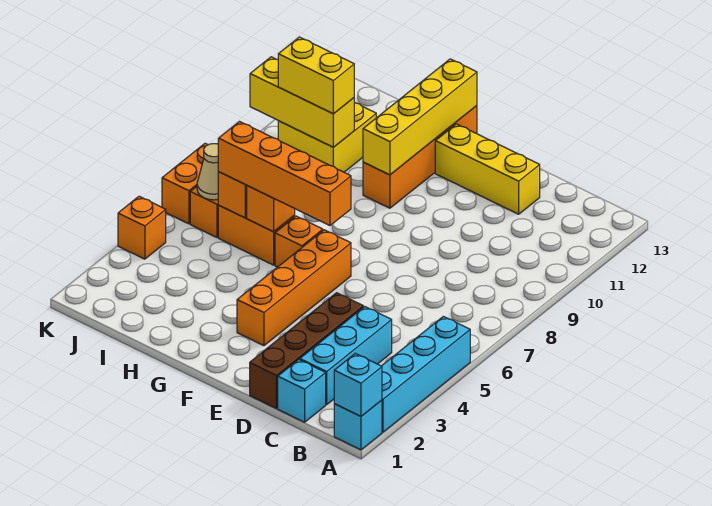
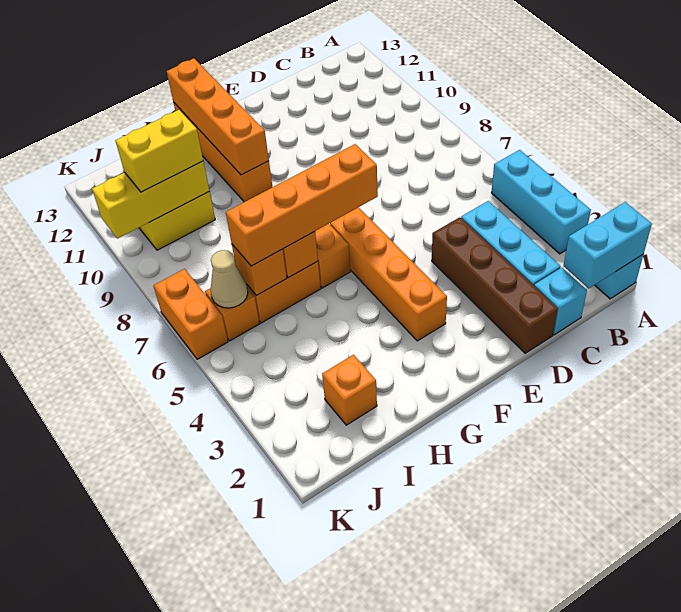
cyan brick A1 level 2 -> cyan brick A1:B1 level 2
cyan brick A2:A5 level 1 -> cyan brick A3:A5 level 1
yellow brick D12:F12 level 1 -> none
yellow brick G10:G13 level 2 -> orange brick G10:G13 level 2
orange brick K4 level 1 -> orange brick I2 level 1

